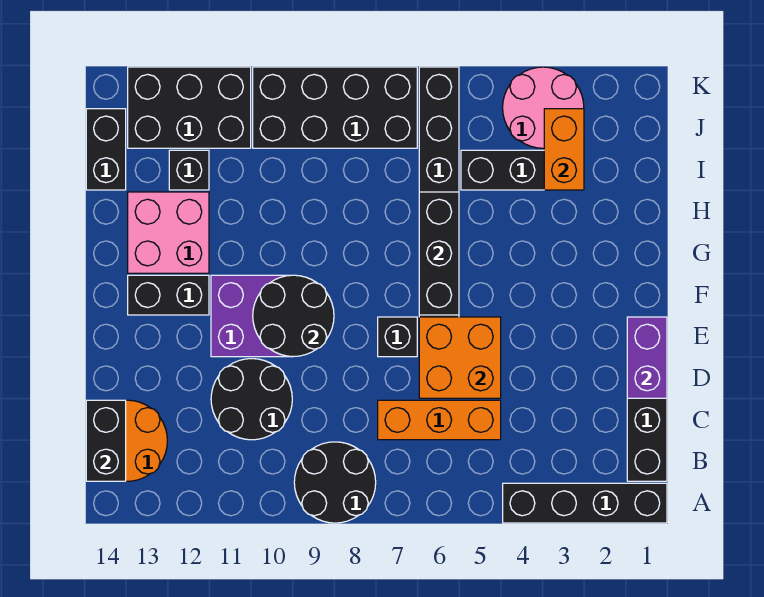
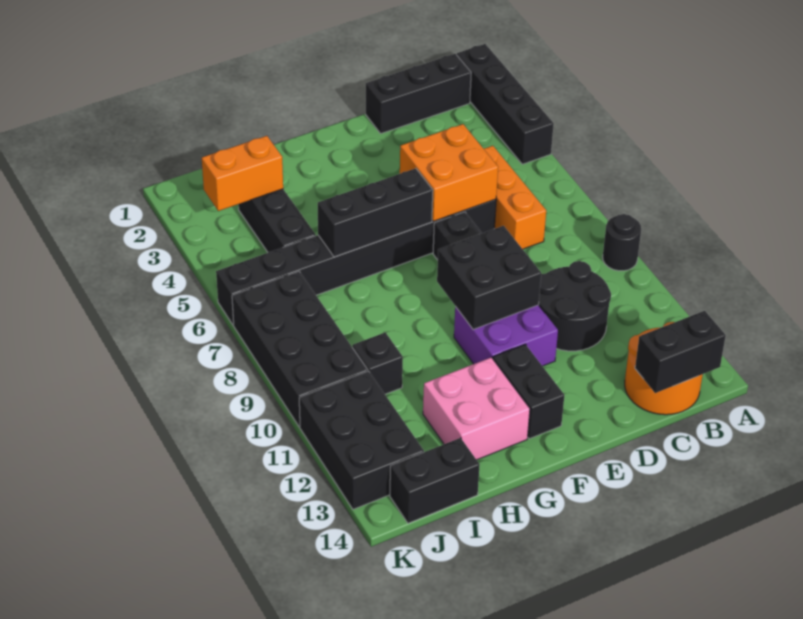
black round brick A8:B9 level 1 -> black round brick A9 level 1
purple brick D1:E1 level 2 -> none
black round brick E9:F10 level 2 -> black brick E9:F10 level 2
black brick I12 level 1 -> black brick I10 level 1
pink round brick J3:K4 level 1 -> none

